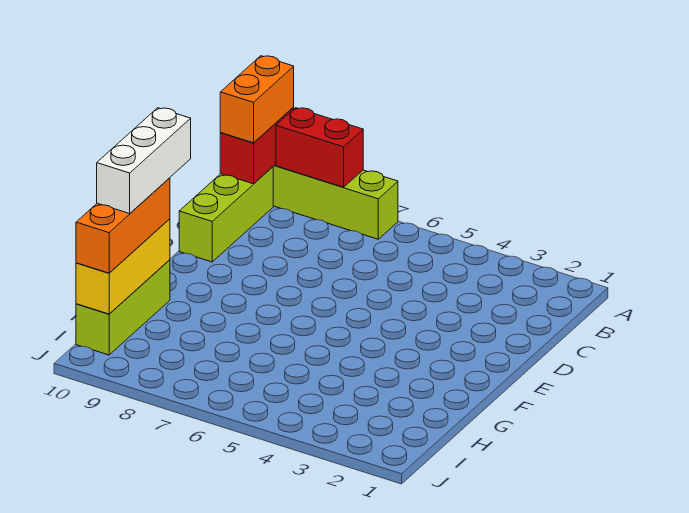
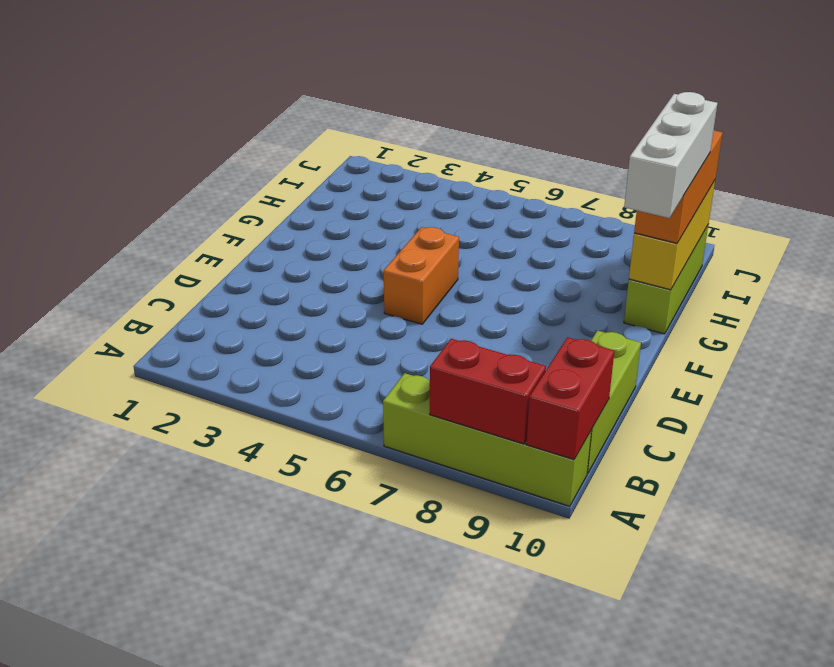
orange brick A10:B10 level 3 -> orange brick E5:F5 level 1

